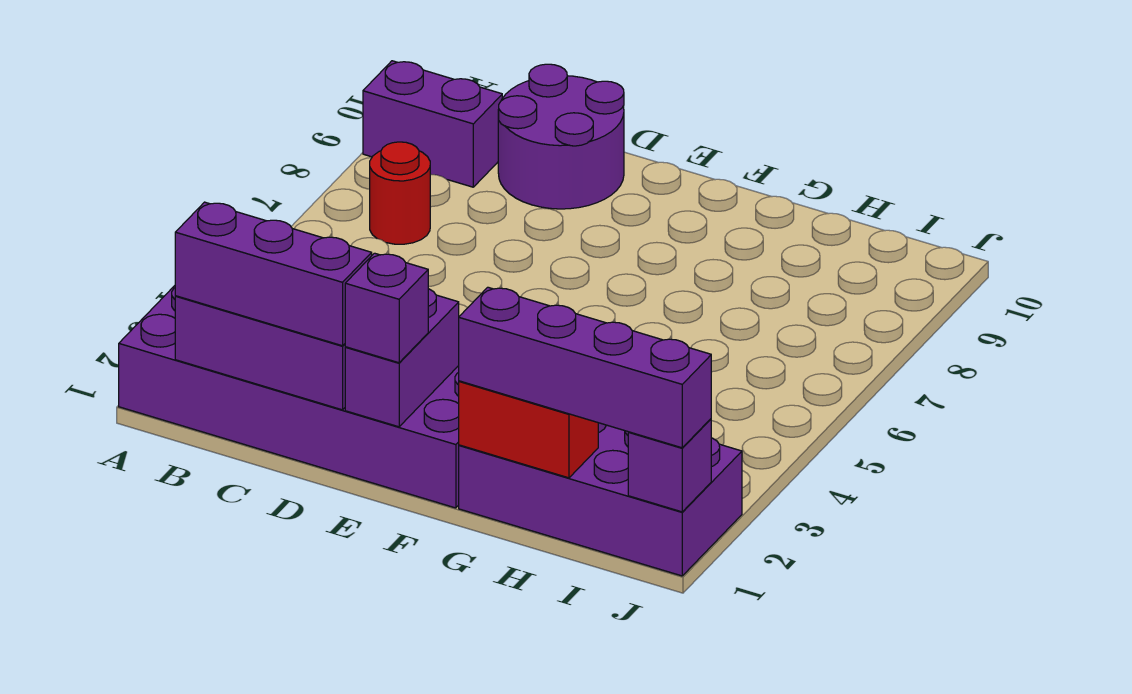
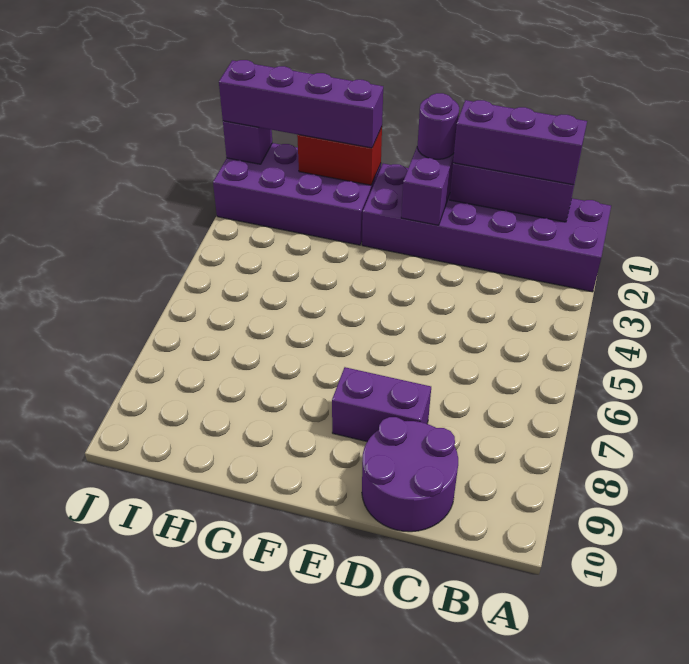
purple brick A9:B9 level 1 -> purple brick D8:E8 level 1
red round brick B7 level 1 -> none
purple brick E1 level 3 -> purple round brick E1 level 3

